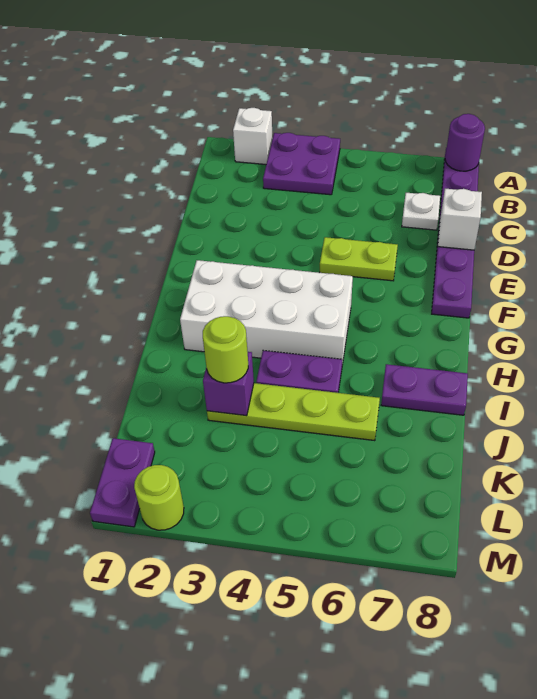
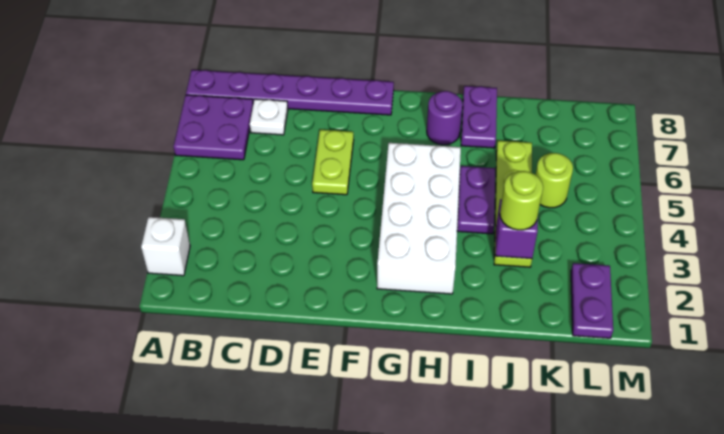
purple plate A3:B4 level 1 -> purple plate A6:B7 level 1
purple round brick A8 level 2 -> purple round brick H7 level 1
white brick D8 level 2 -> none
purple plate L1:M1 level 1 -> purple plate L1:L2 level 1
lime round brick M2 level 1 -> lime round brick K5 level 1

